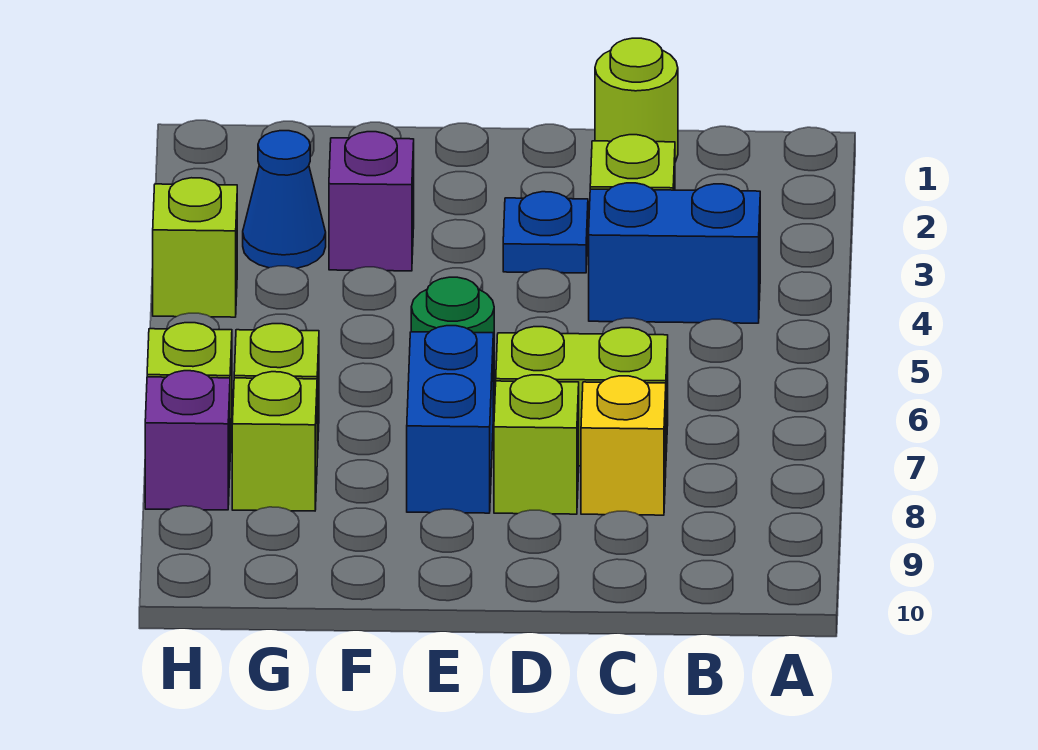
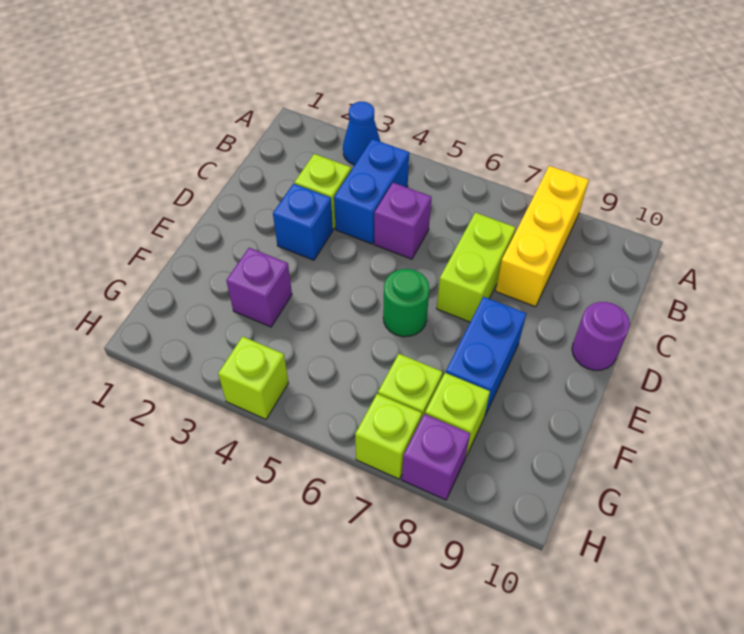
lime round brick C1 level 1 -> none
none -> purple brick C5 level 1
yellow brick C8 level 1 -> yellow brick A8:C8 level 1
blue plate D3 level 1 -> blue brick D3 level 1
lime brick D8 level 1 -> none
none -> purple round brick D10 level 1
blue brick E7:E8 level 1 -> blue brick E8:F8 level 1
blue cone G3 level 1 -> blue cone A3 level 1

